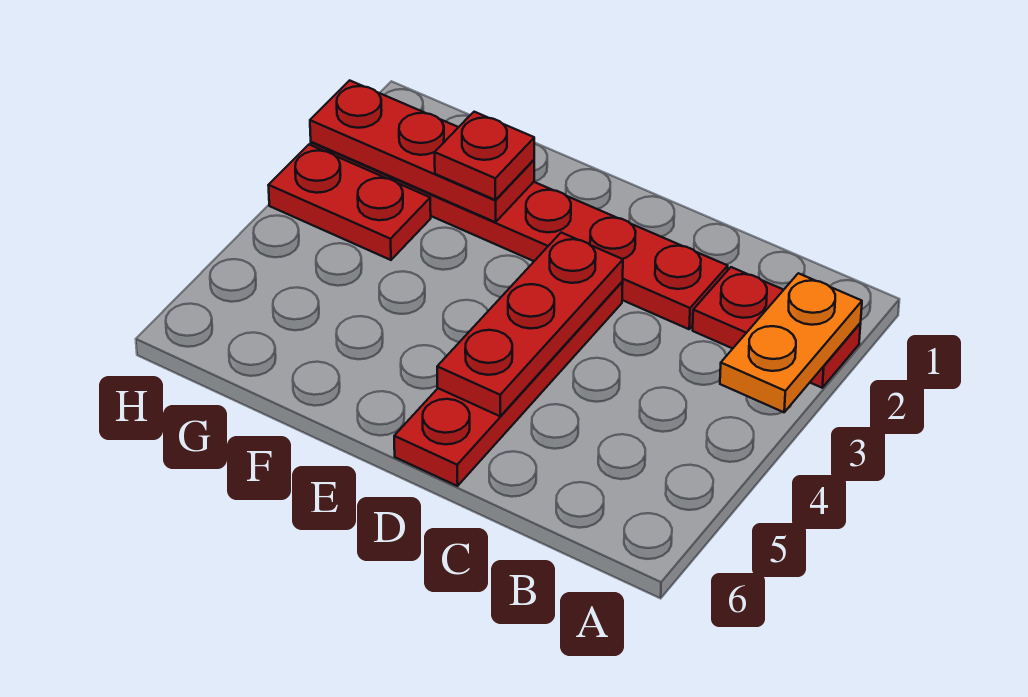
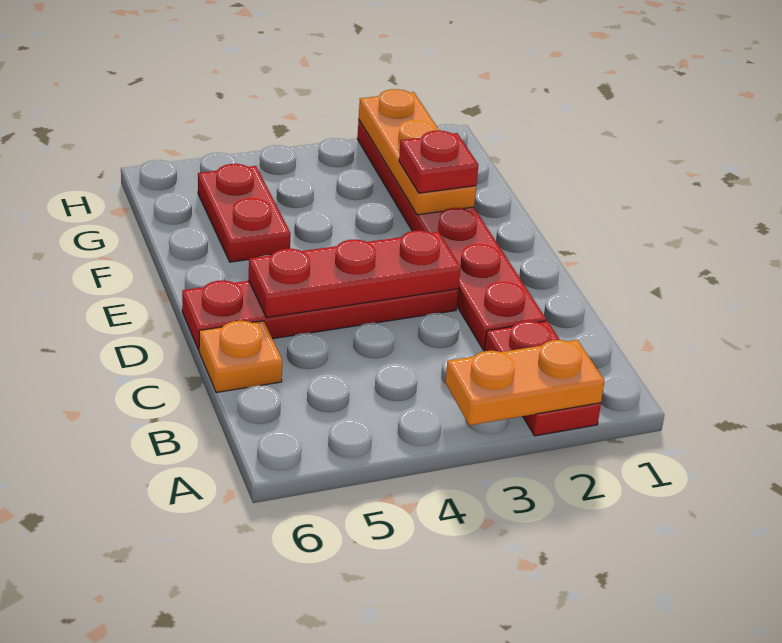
none -> orange plate C6 level 1
red plate F2:H2 level 2 -> orange plate F2:H2 level 2
red plate G3:H3 level 1 -> red plate F5:G5 level 1

